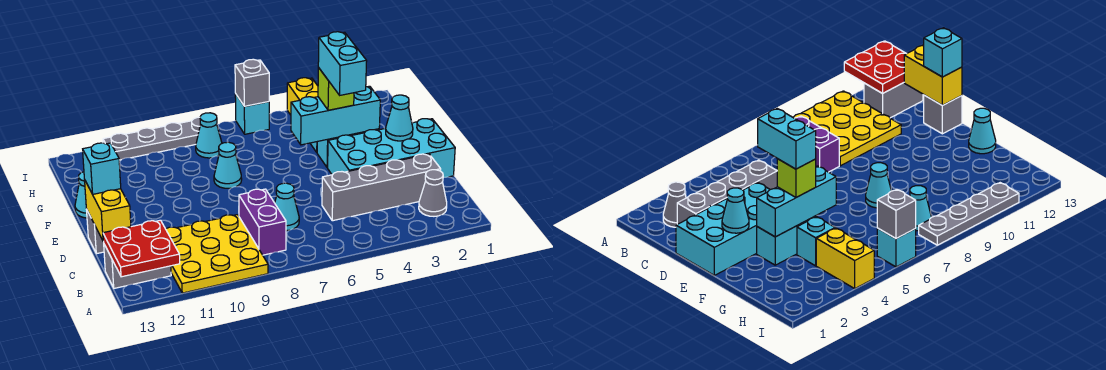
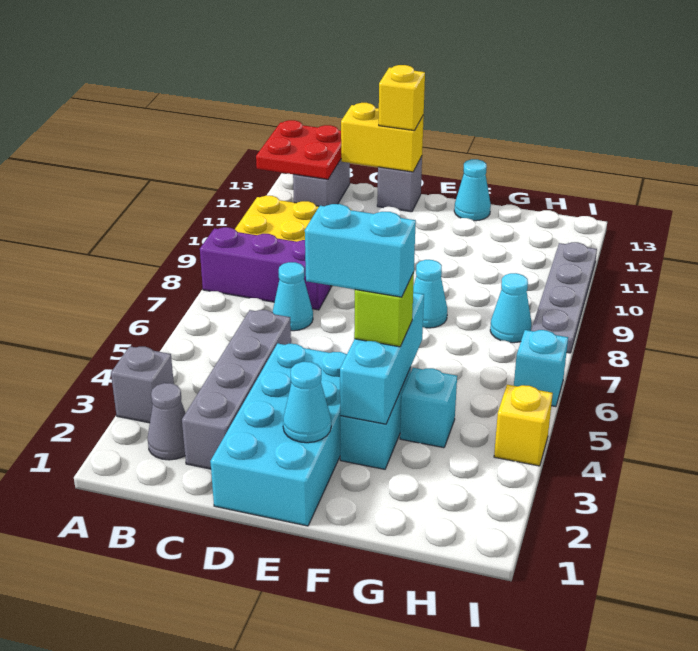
purple brick B8:C8 level 1 -> purple brick A8:C8 level 1
cyan brick D13 level 3 -> yellow brick D13 level 3
yellow brick H4:I4 level 1 -> yellow brick I4 level 1
grey brick I6 level 2 -> grey brick A3 level 1

